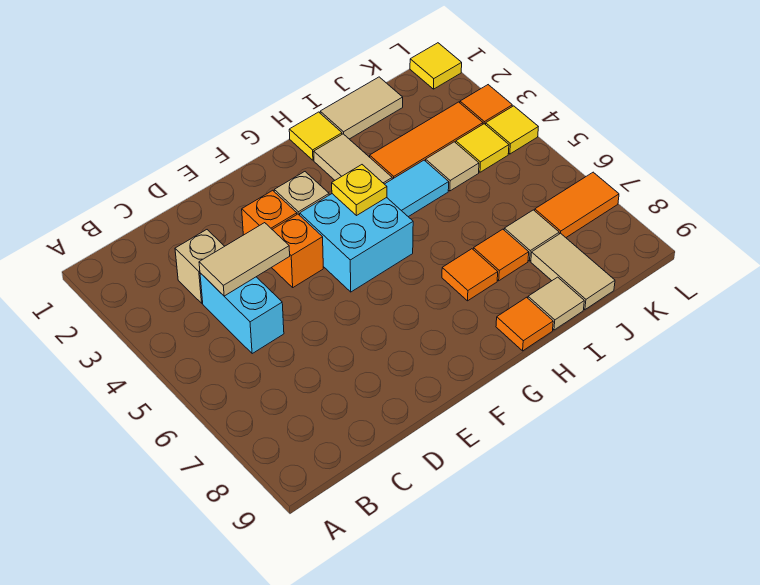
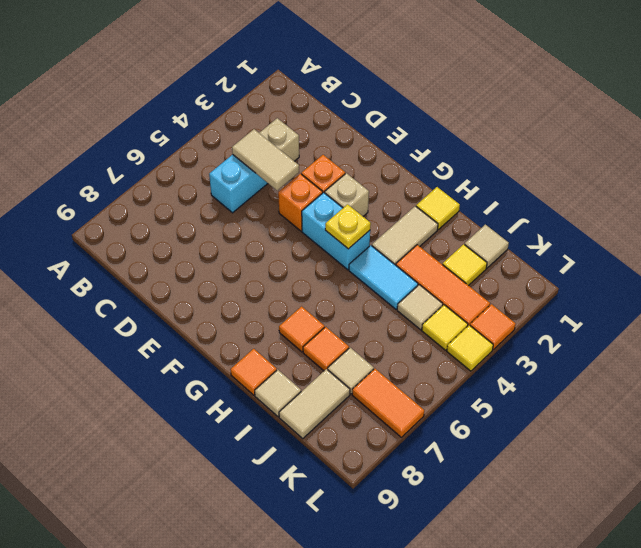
cyan brick F4:G5 level 1 -> cyan brick F4:G4 level 1
tan tile I1:J1 level 1 -> tan tile J1 level 1
yellow tile L1 level 1 -> yellow tile J2 level 1

